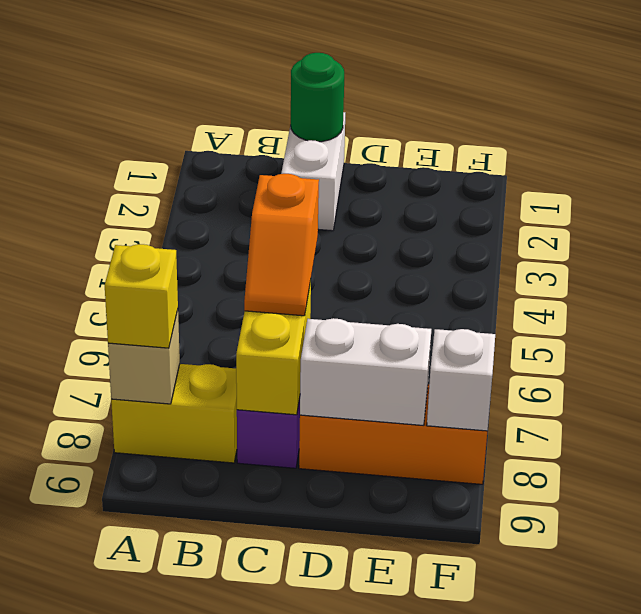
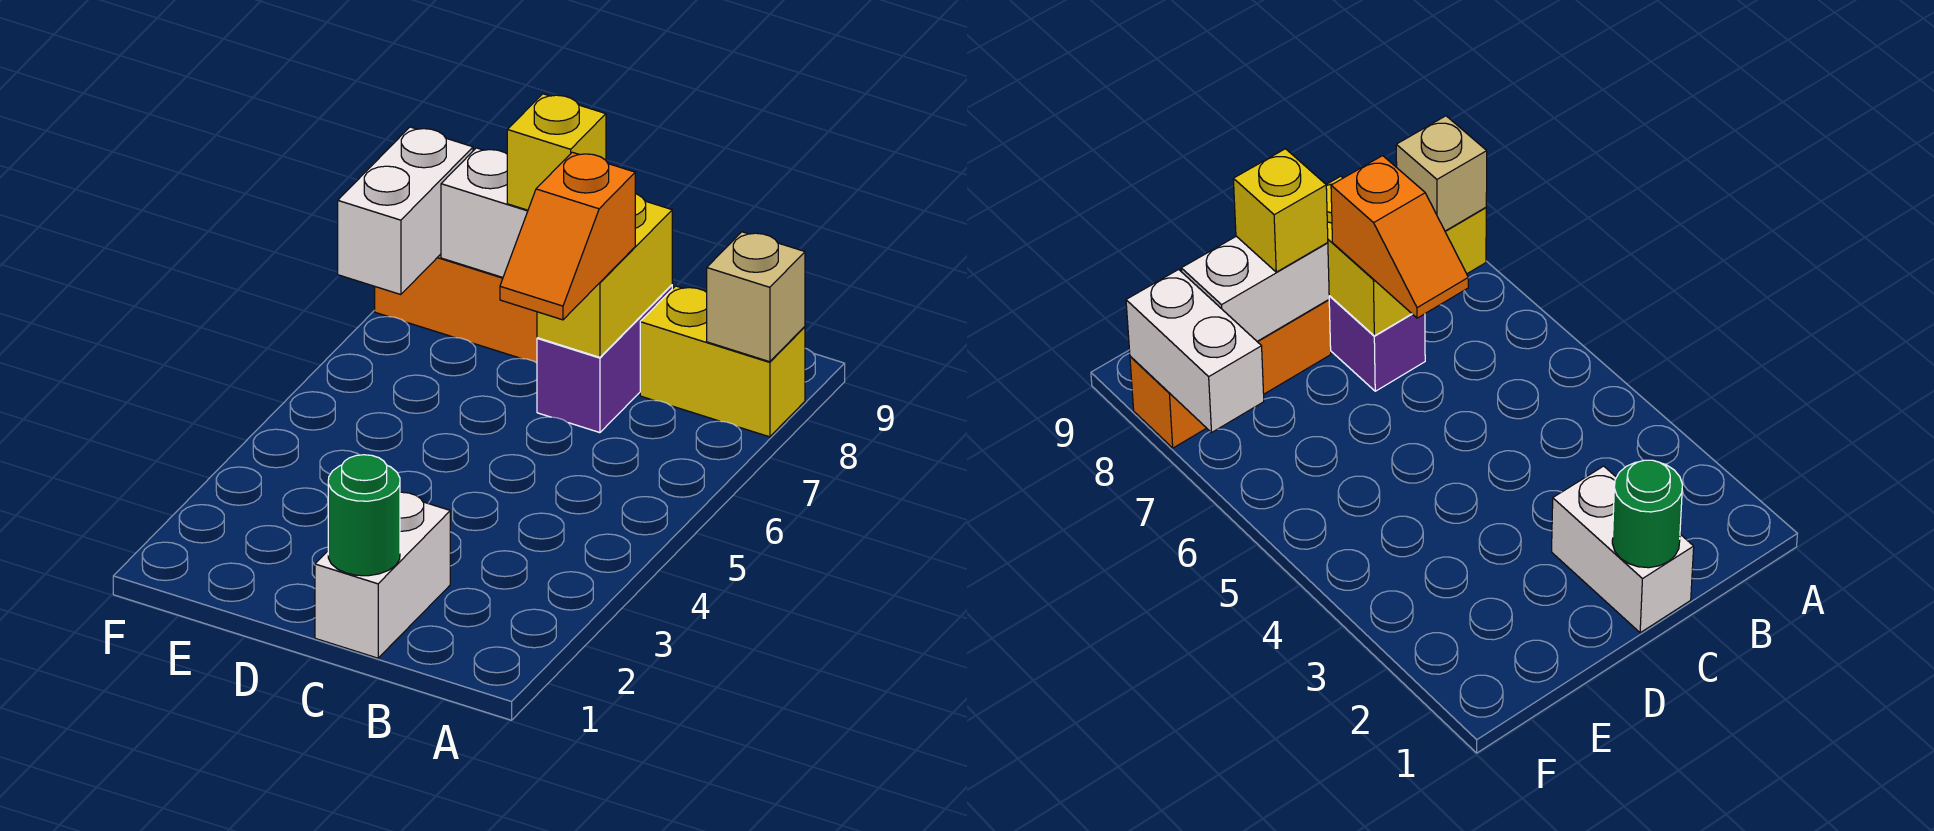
yellow brick A8 level 3 -> yellow brick D8 level 3
orange slope C6:C7 level 3 top 6 -> orange slope C6:C7 level 3 top 7
white brick F8 level 2 -> white brick F7:F8 level 2

